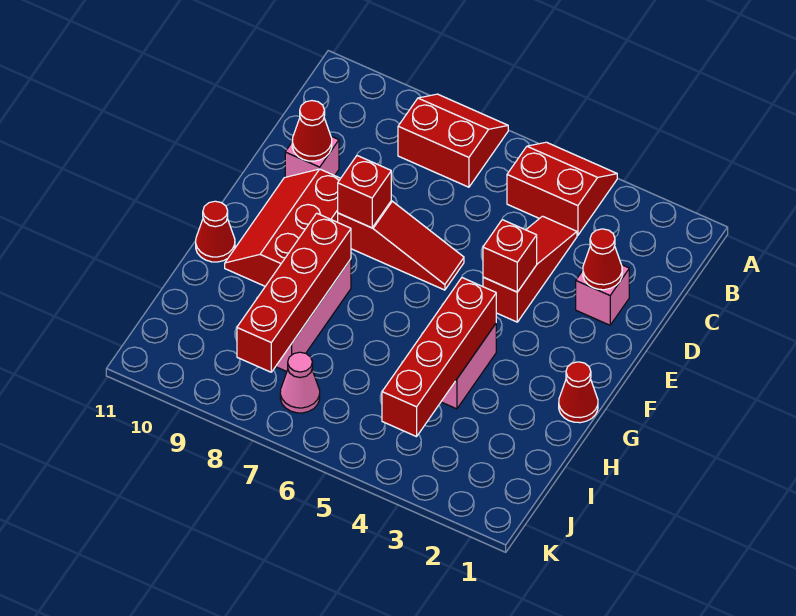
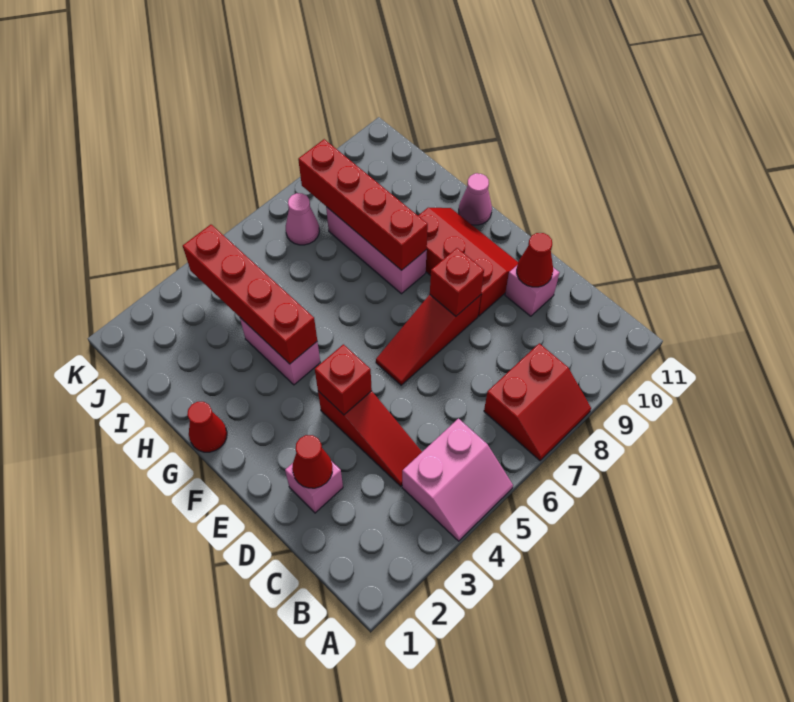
red slope A4:B5 level 1 top B -> pink slope A4:B5 level 1 top B
red cone G11 level 1 -> pink cone G11 level 1

